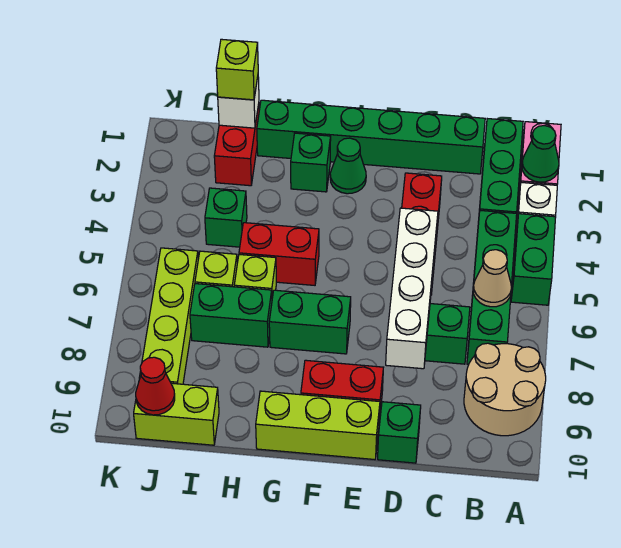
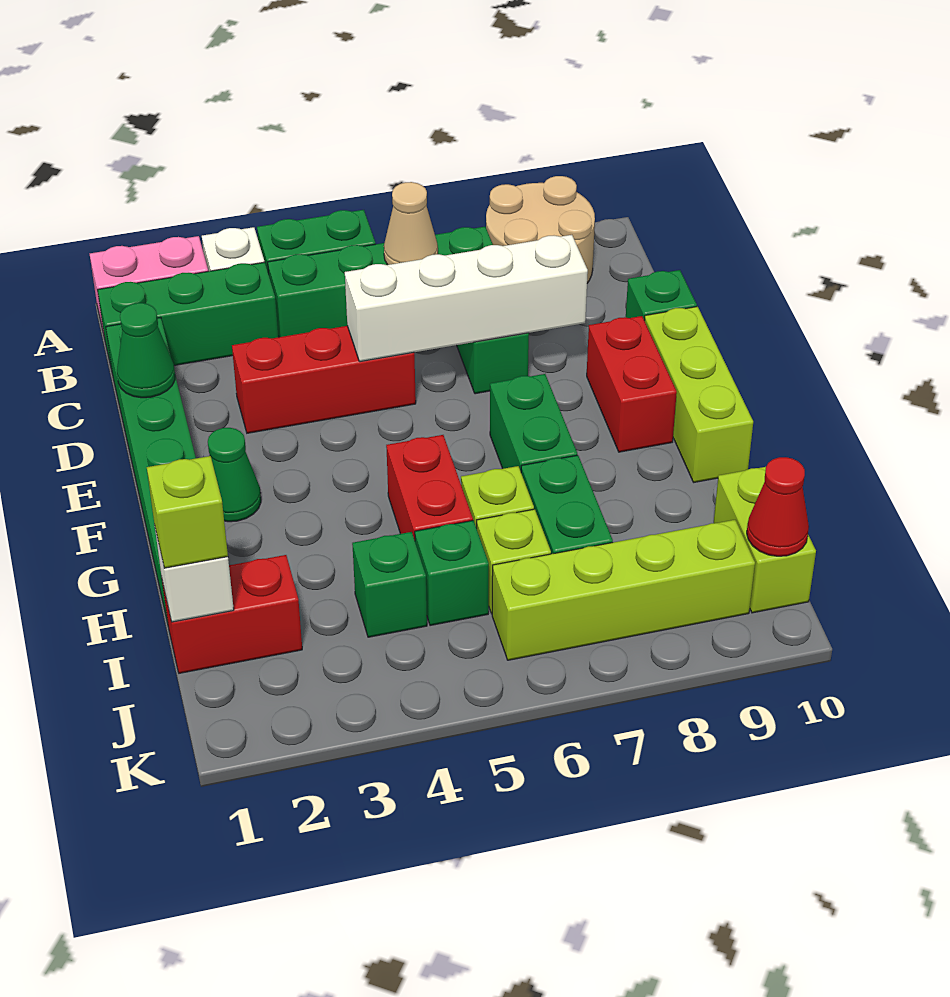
green cone A2 level 2 -> green cone D1 level 2
green brick G2 level 1 -> green brick I5 level 1

